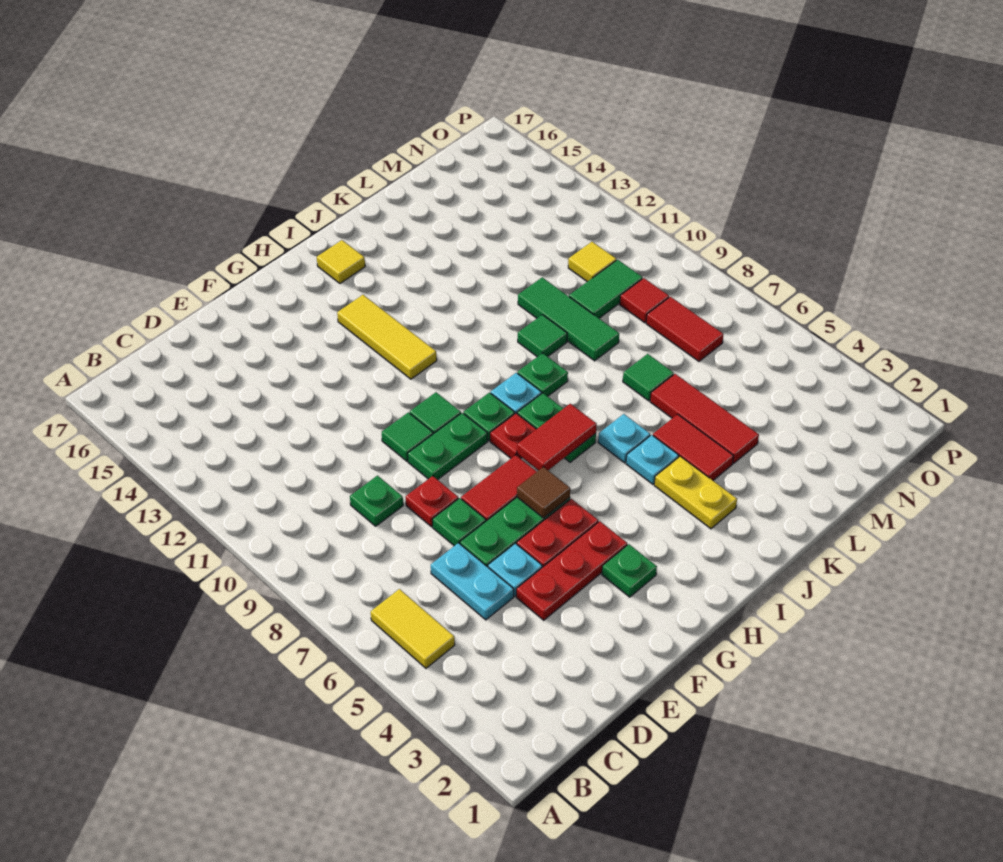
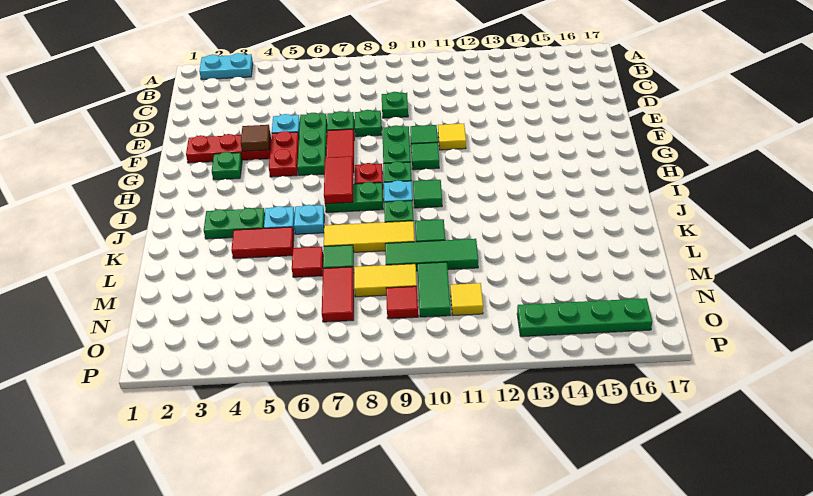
yellow tile B5:B6 level 1 -> yellow tile M8:M9 level 1
cyan plate D5:D6 level 1 -> cyan plate A2:A3 level 1
red plate E4:G4 level 1 -> red plate F2:F4 level 1
red plate E8 level 1 -> green plate E8 level 1
brown tile G6 level 2 -> brown tile F4 level 2
yellow tile H12:H14 level 1 -> yellow tile K7:K9 level 1
none -> green tile I10 level 1
yellow tile I16 level 1 -> yellow tile F11 level 1
yellow plate J3:J4 level 1 -> green plate J3:J4 level 1
red tile L4:L6 level 1 -> red tile L6 level 1
red tile N7:N8 level 1 -> red tile M7:N7 level 1
none -> green plate O13:O16 level 1

